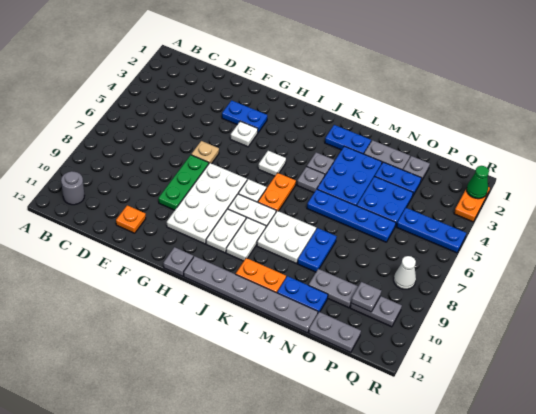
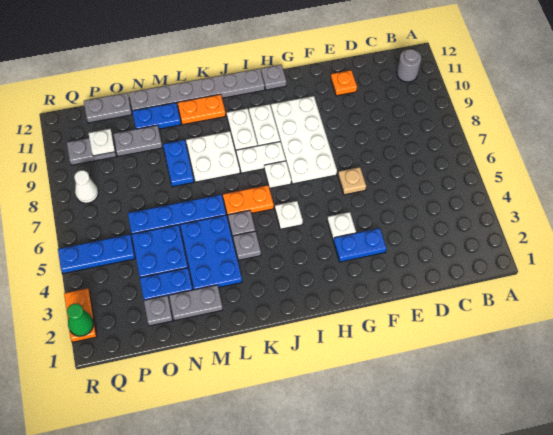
green plate F7:F9 level 1 -> none
orange plate J6:J7 level 1 -> orange plate J6:K6 level 1
blue plate K2:L2 level 1 -> none
grey plate P10 level 2 -> white plate P10 level 2

